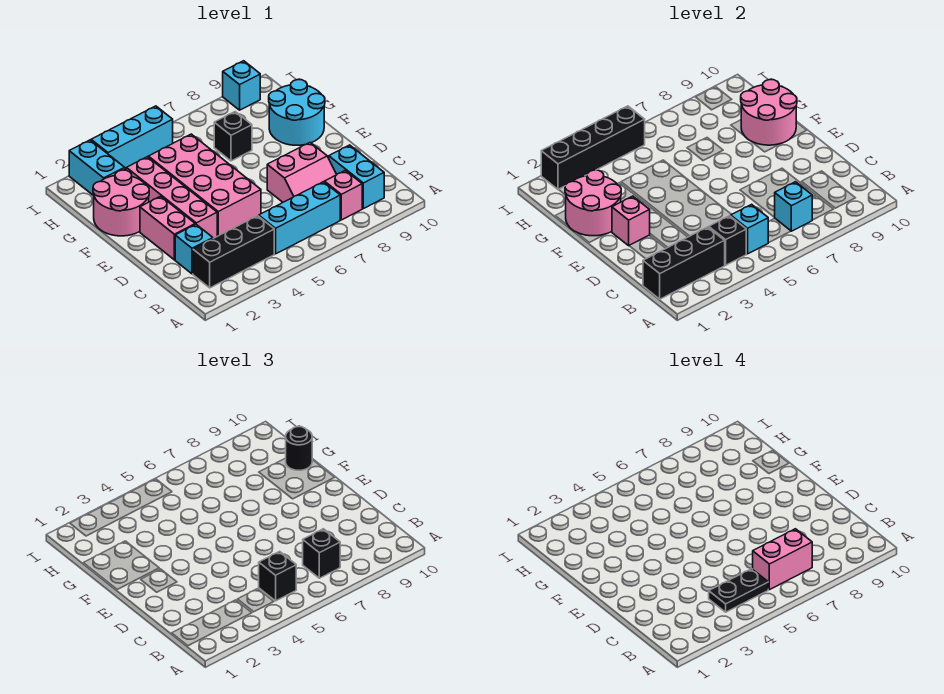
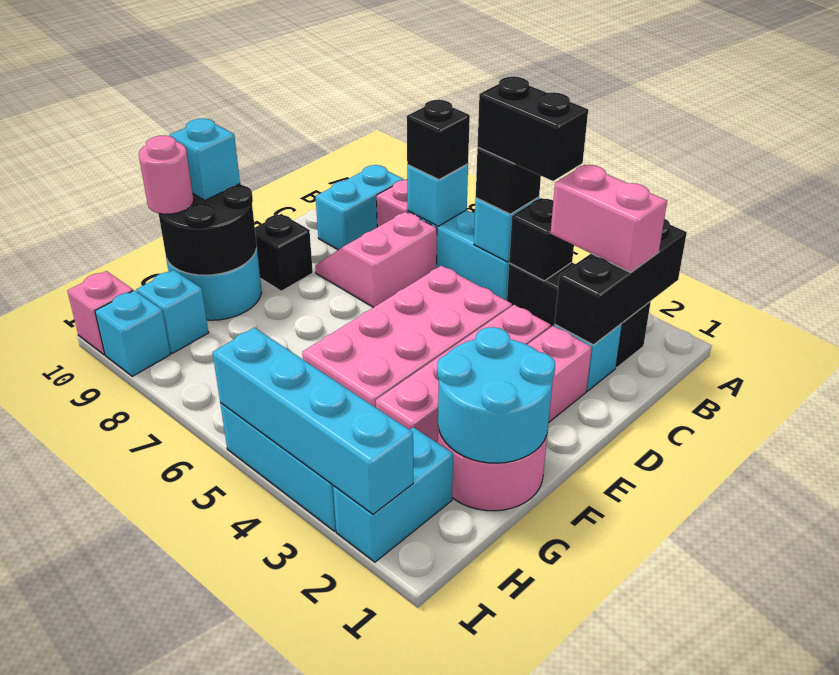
black brick B1:B3 level 2 -> black brick A2:C2 level 2
black plate B4:B5 level 4 -> black brick B4:B5 level 4
pink brick B6:B7 level 4 -> pink brick B2:B3 level 3
pink slope C7:D8 level 1 top D -> pink slope C7:D8 level 1 top 7
pink brick E2 level 2 -> pink brick I10 level 1
pink round brick F1:G2 level 2 -> cyan round brick F1:G2 level 2
pink round brick F9:G10 level 2 -> black round brick F9:G10 level 2
none -> cyan brick F10 level 3
black brick G7 level 1 -> black brick E9 level 1
black round brick G10 level 3 -> pink round brick G10 level 3
none -> cyan brick H9 level 1
black brick I2:I5 level 2 -> cyan brick I2:I5 level 2

